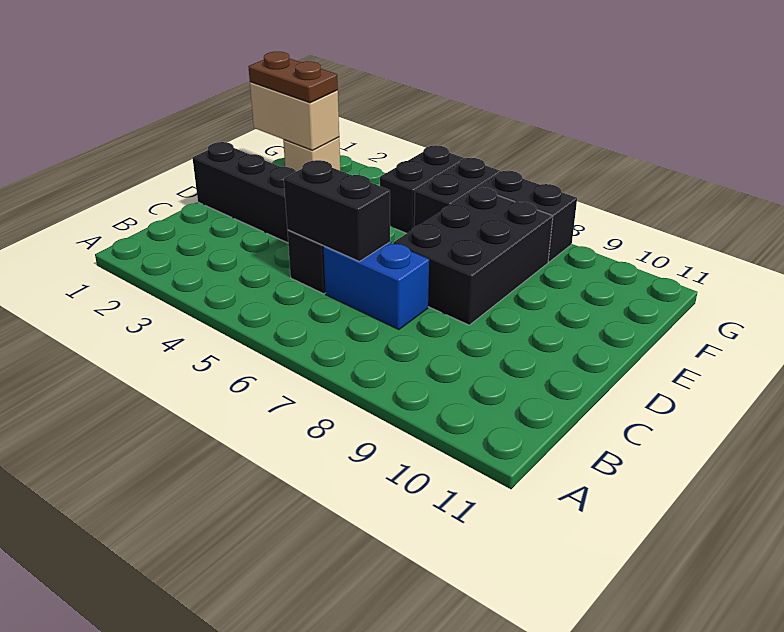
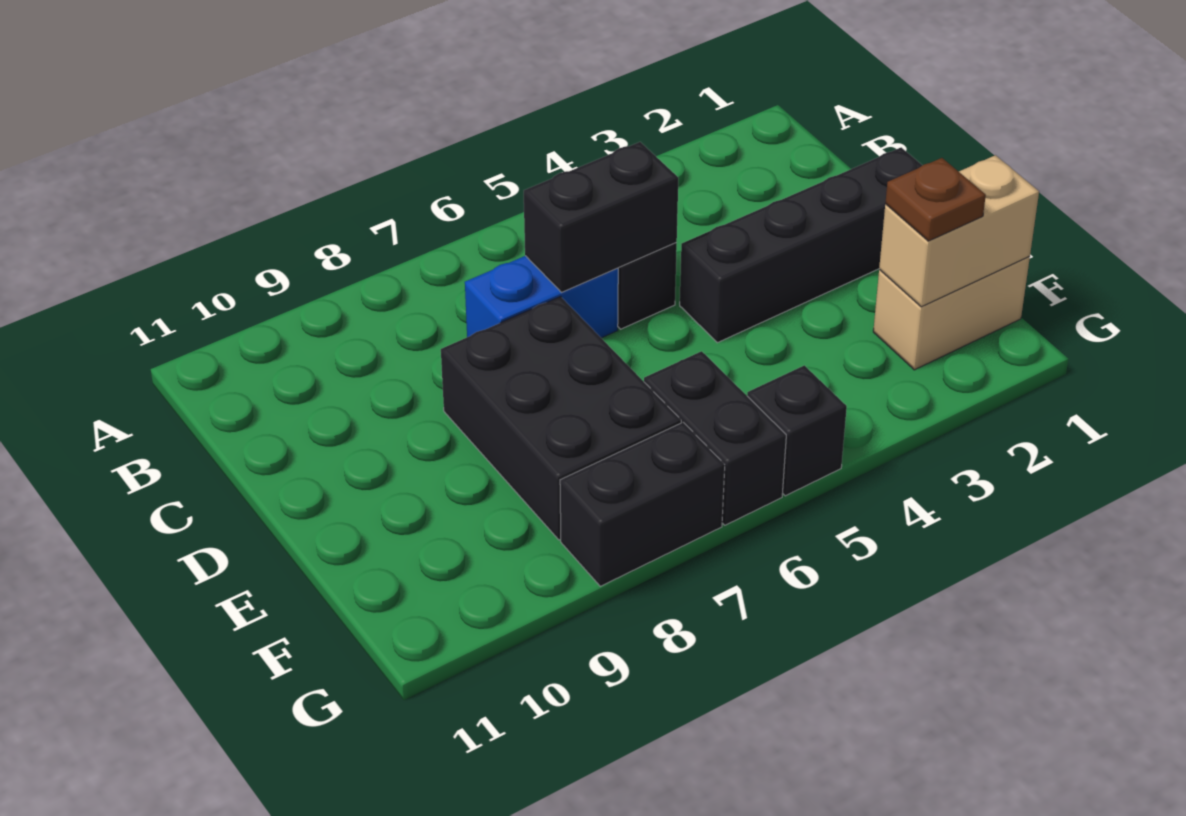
brown plate F1:F2 level 3 -> brown plate F2 level 3
tan brick F2 level 1 -> tan brick F1:F2 level 1
black brick F5:G5 level 1 -> black brick G5 level 1

